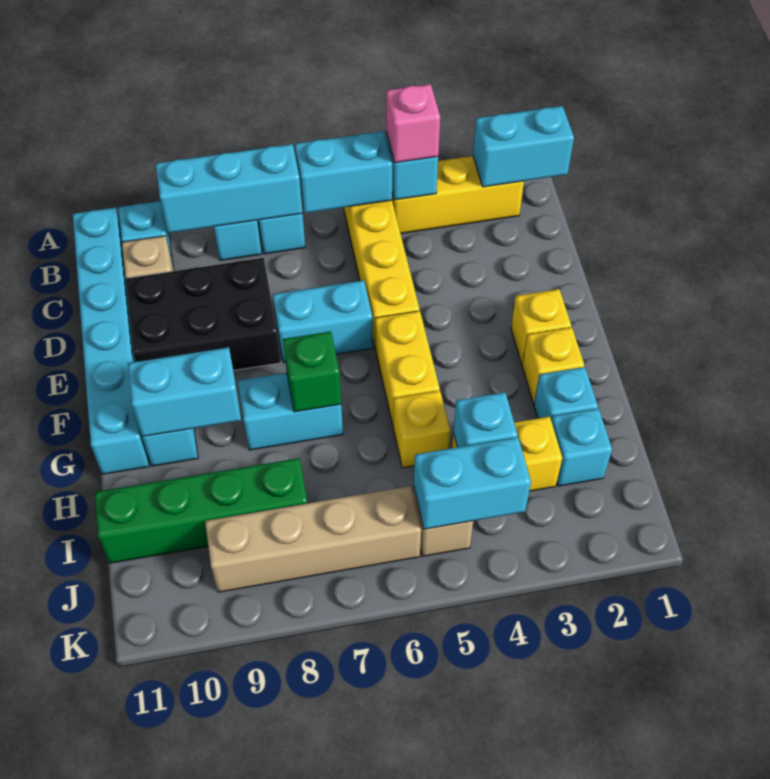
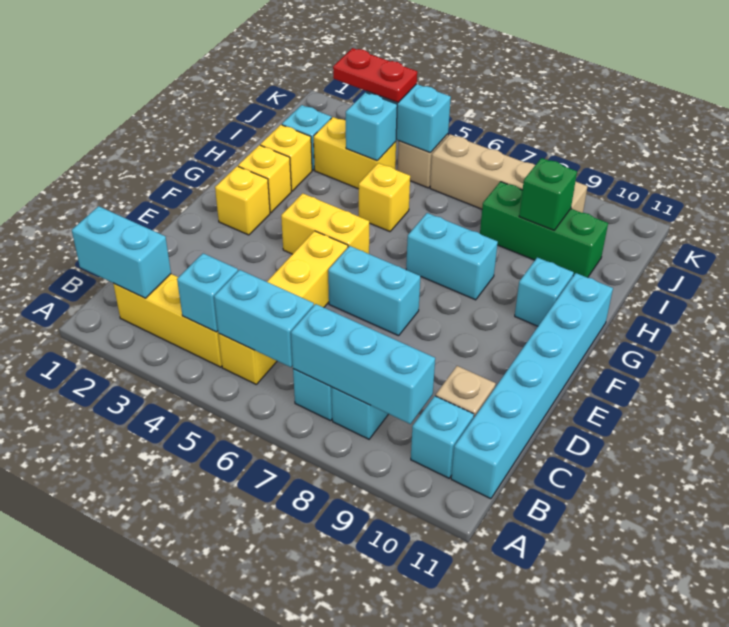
pink brick B4 level 3 -> none
black brick D8:E10 level 1 -> none
yellow brick F5:G5 level 1 -> yellow brick F4:F5 level 1
green brick G7 level 2 -> green brick I9 level 2
cyan brick G9:G10 level 2 -> none
cyan brick H2 level 1 -> yellow brick H2 level 1
green brick I8:I11 level 1 -> green brick I8:I10 level 1
none -> red plate J3:J4 level 3

